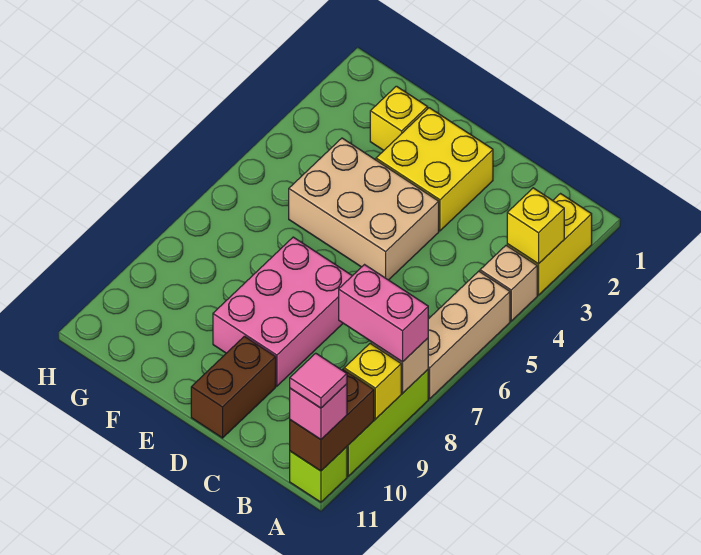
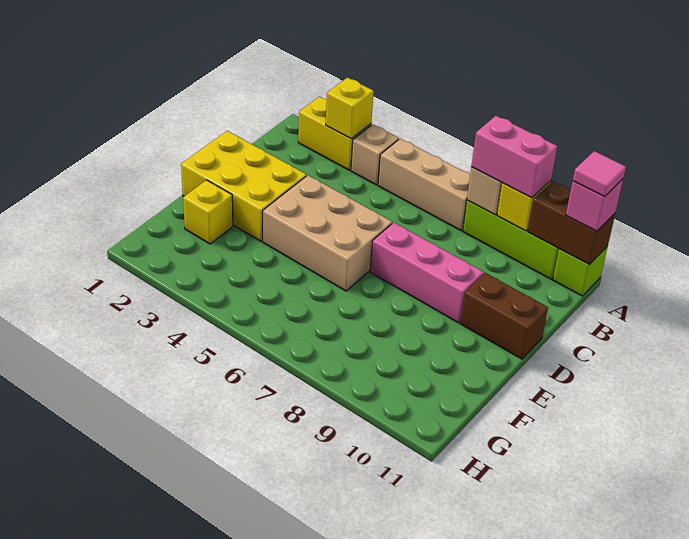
pink brick A8:B8 level 3 -> pink brick A8:A9 level 3
yellow brick D2:E3 level 1 -> yellow brick D1:E3 level 1
tan brick D4:F5 level 1 -> tan brick D4:E6 level 1
pink brick D7:E9 level 1 -> pink brick D7:D9 level 1

